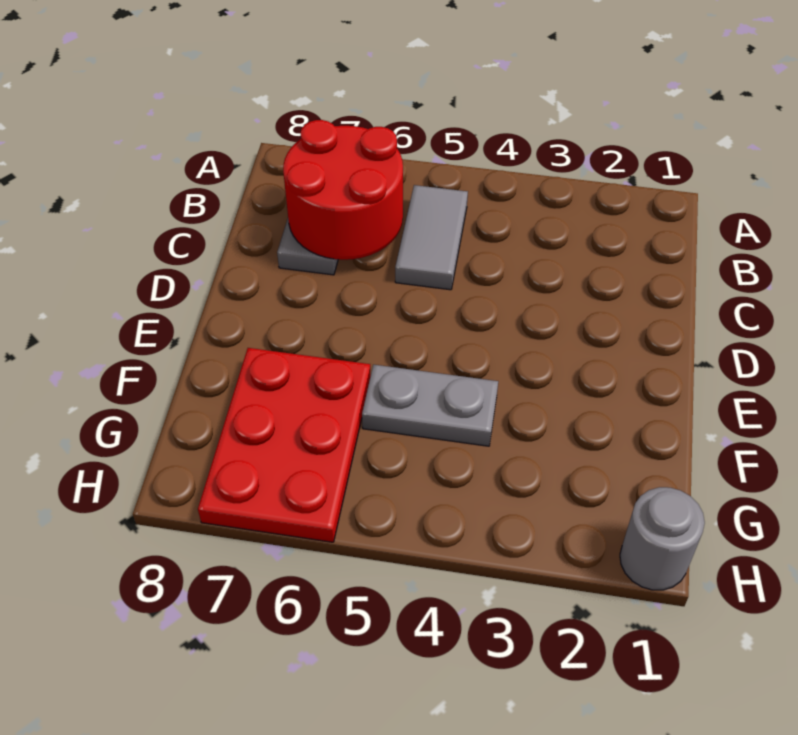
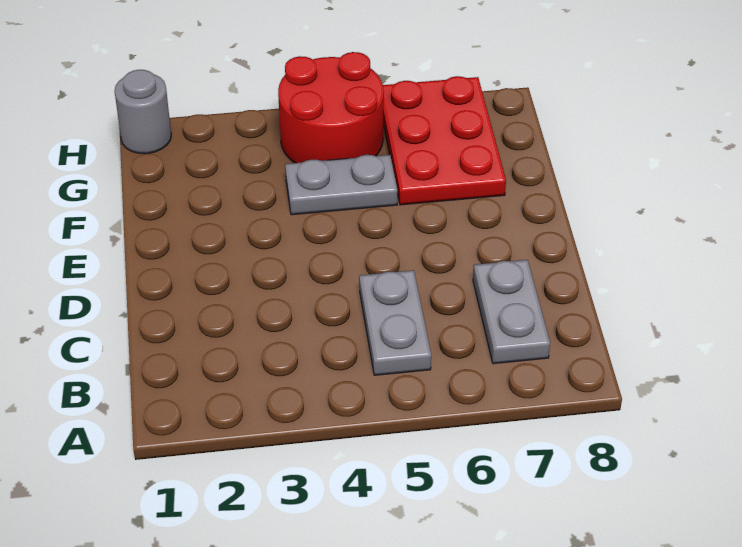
grey tile B5:C5 level 1 -> grey plate B5:C5 level 1
red round brick B6:C7 level 2 -> red round brick G4:H5 level 1

